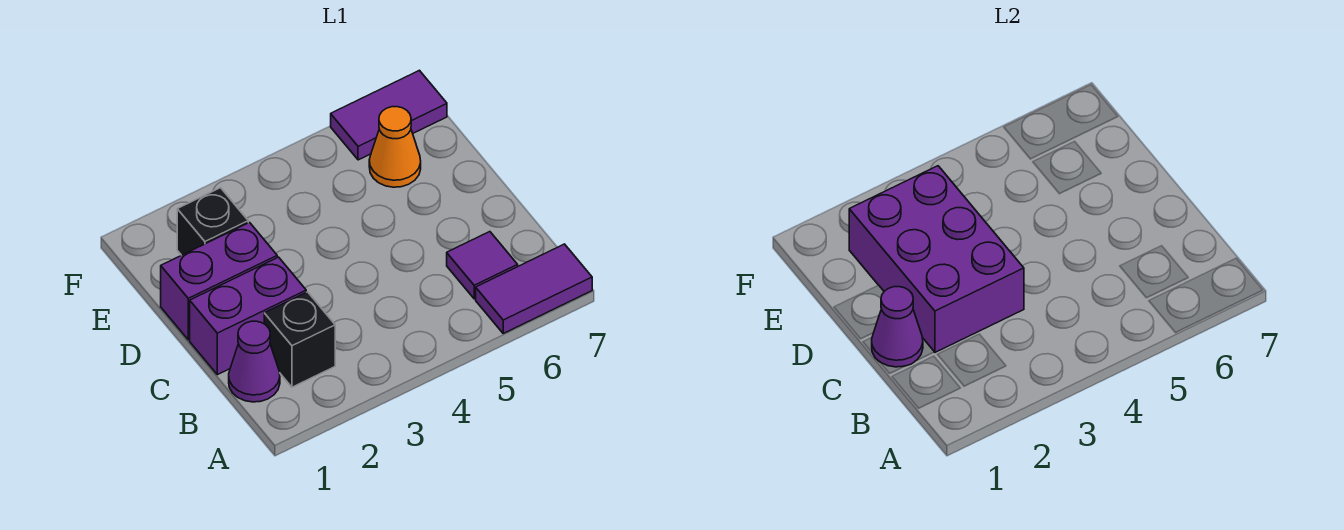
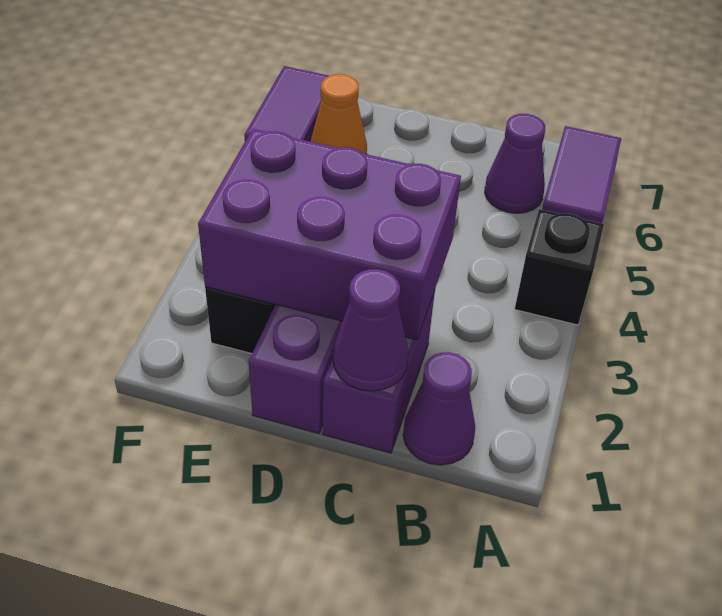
black brick B2 level 1 -> black brick A4 level 1
purple tile B6 level 1 -> purple cone B6 level 1

